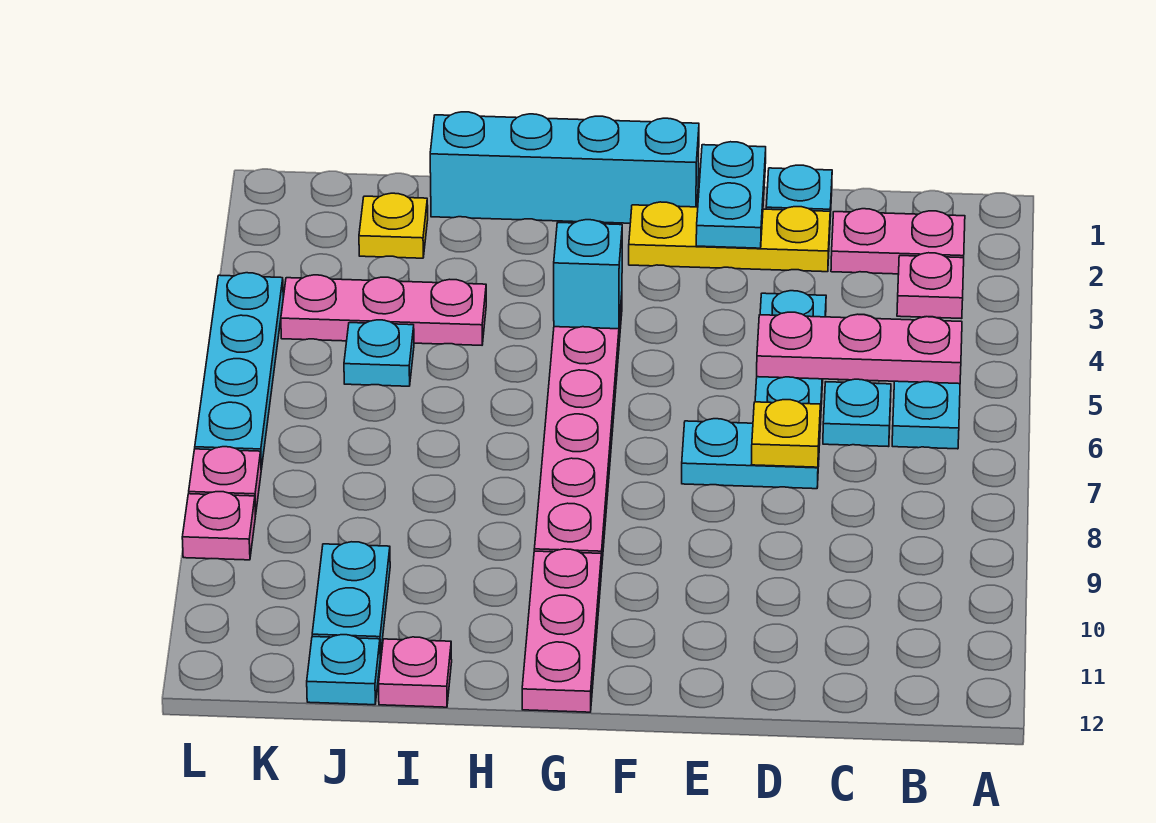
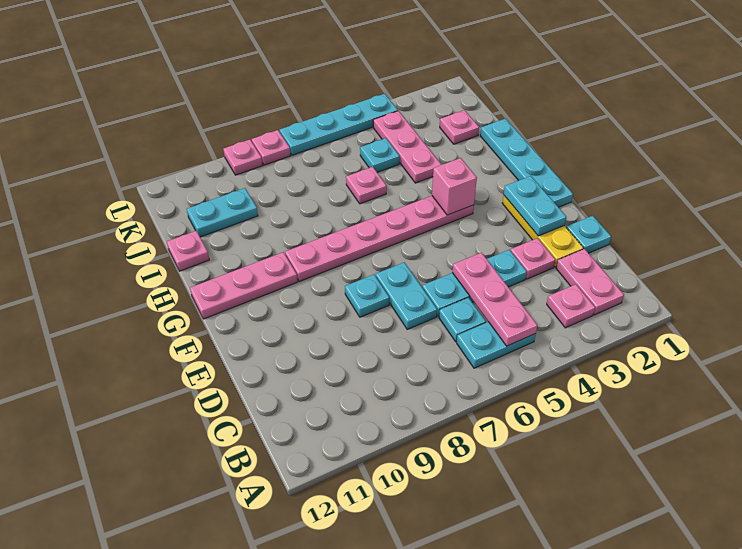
none -> pink plate D3 level 1
yellow plate D7 level 2 -> none
cyan plate E1:E2 level 2 -> cyan plate E2:F2 level 2
cyan brick F1:I1 level 1 -> cyan plate F1:I1 level 1
cyan brick G4 level 2 -> pink brick G4 level 2
none -> pink plate I6 level 1
yellow plate J2 level 1 -> pink plate J2 level 1
cyan plate J12 level 1 -> cyan plate E8 level 1

